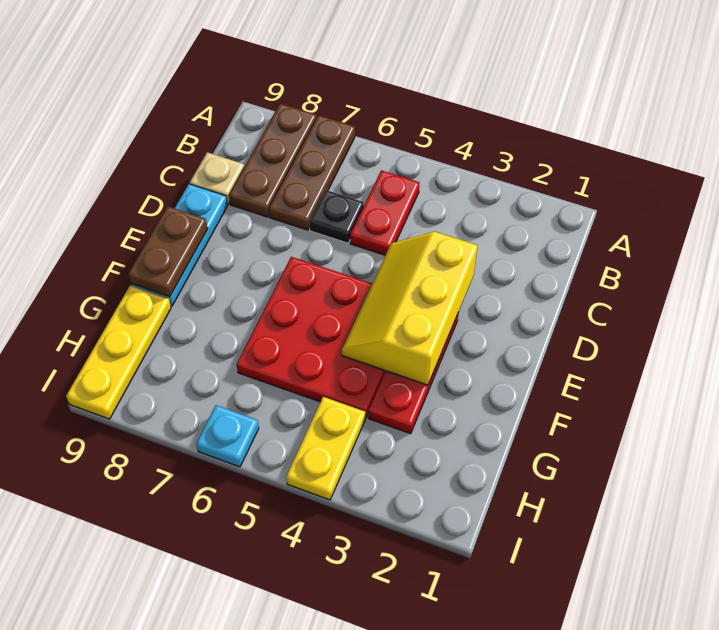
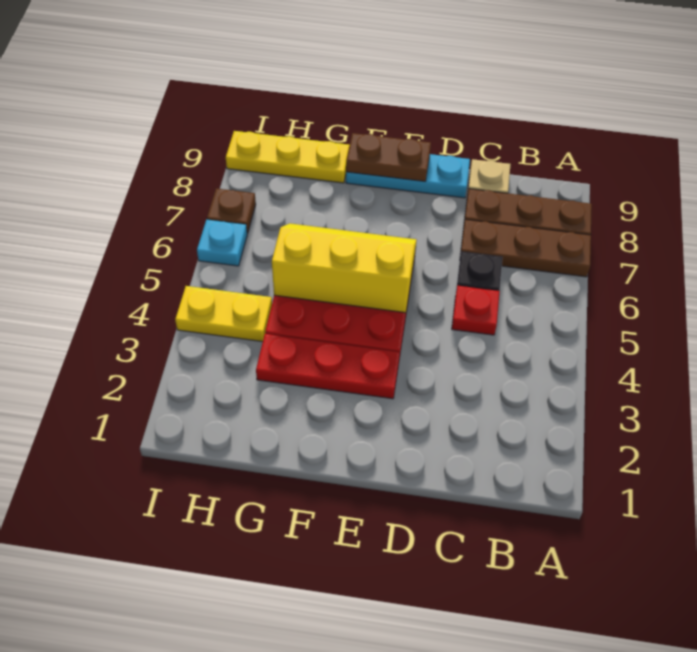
red plate B5:C5 level 1 -> red plate C5 level 1
yellow slope D3:F4 level 2 top 3 -> yellow slope E5:G6 level 2 top 5
none -> brown plate I7 level 1

